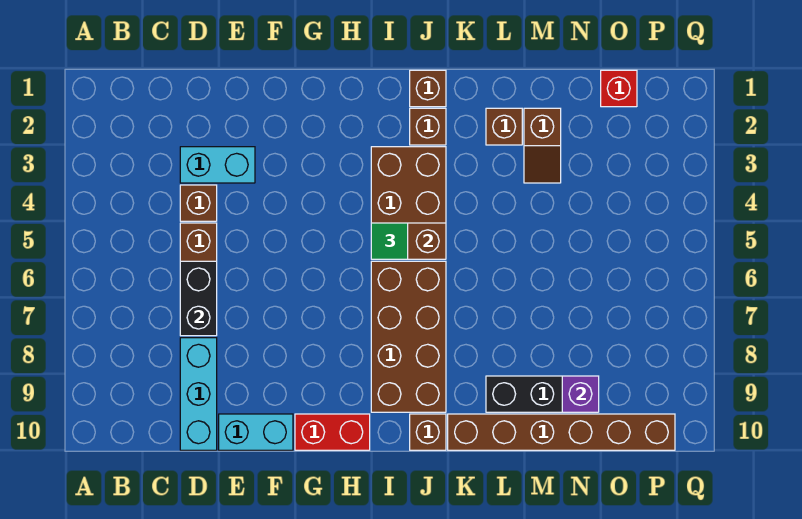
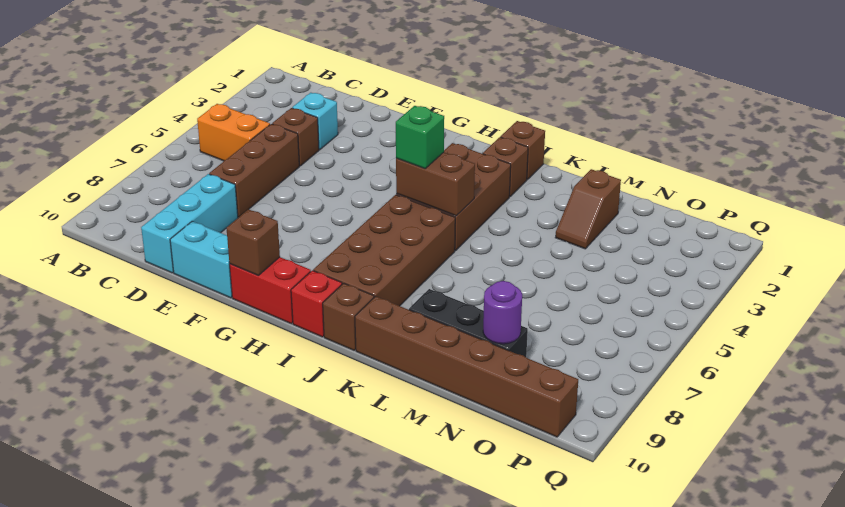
none -> orange brick B5:C5 level 1
cyan brick D3:E3 level 1 -> cyan brick D3 level 1
black brick D6:D7 level 2 -> none
green tile I5 level 3 -> green brick I5 level 3
brown brick L2 level 1 -> brown brick G10 level 2
purple brick N9 level 2 -> purple round brick N9 level 2
red brick O1 level 1 -> red brick I10 level 1

